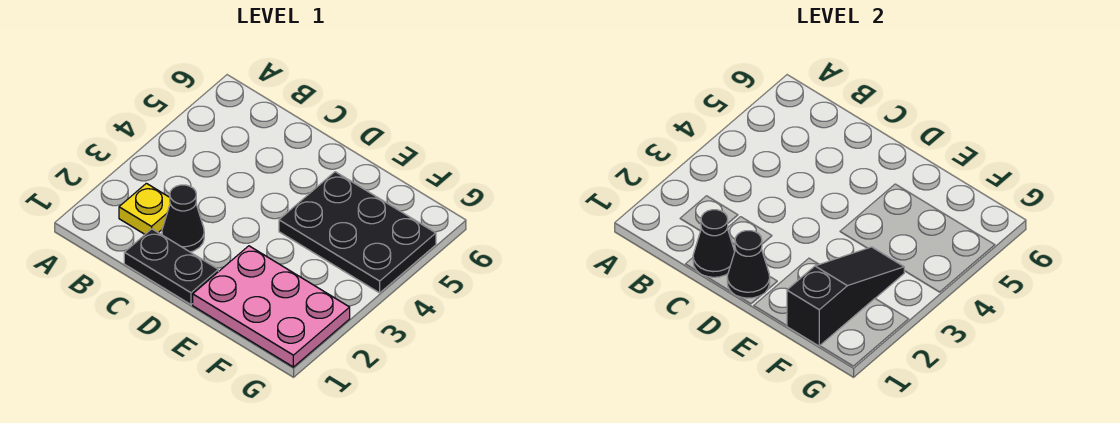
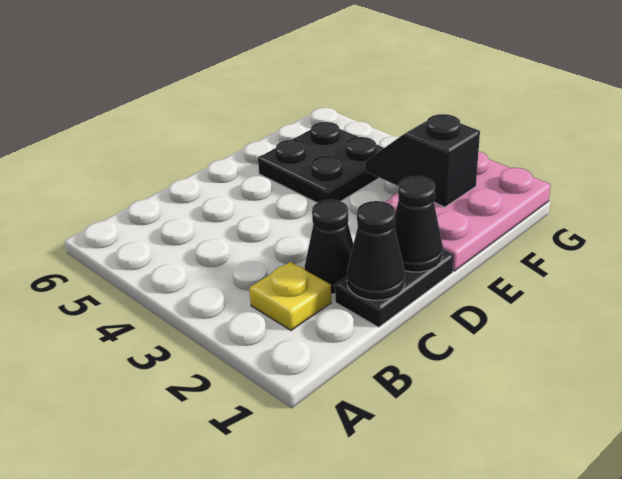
black plate E4:G5 level 1 -> black plate E4:F5 level 1
black slope F1:F3 level 2 top 1 -> black slope F2:F3 level 2 top 2

